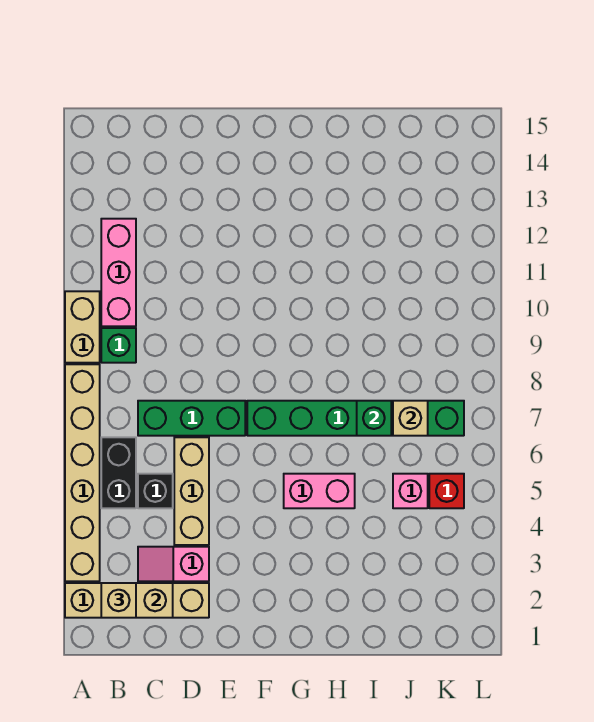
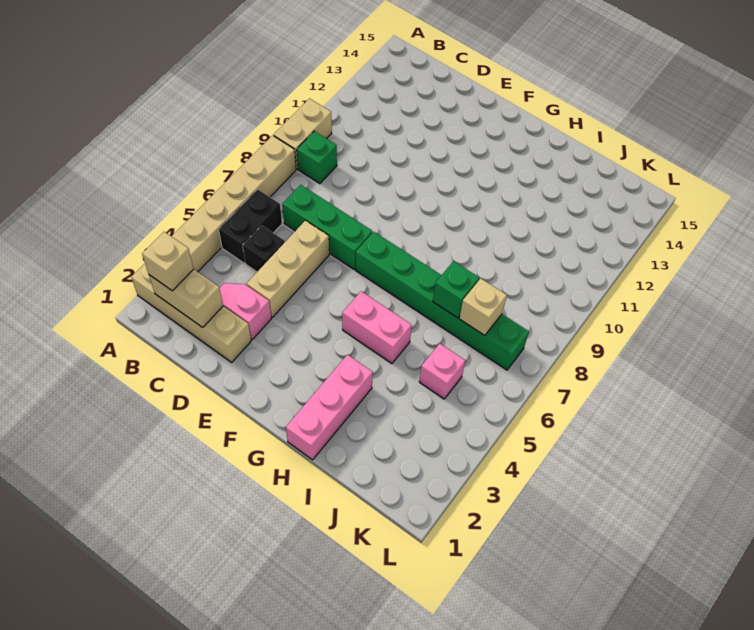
pink brick B10:B12 level 1 -> pink brick H1:H3 level 1
red brick K5 level 1 -> none

